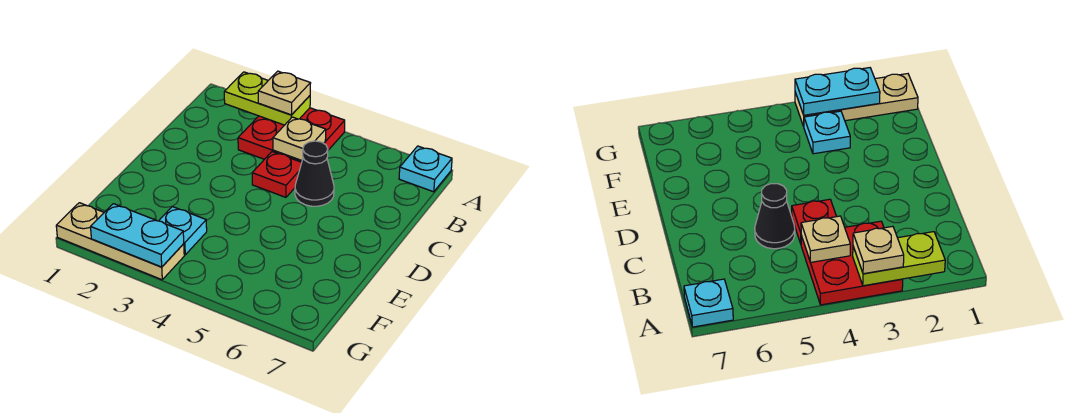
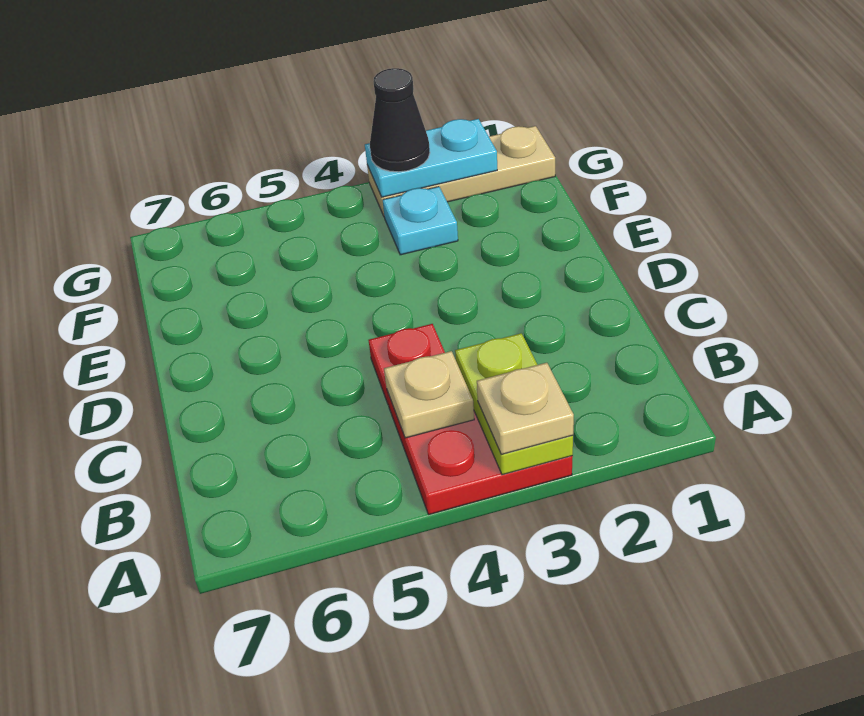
lime plate A2:A3 level 2 -> lime plate A3:B3 level 2
cyan plate A7 level 1 -> none
black cone C5 level 1 -> black cone G3 level 3

